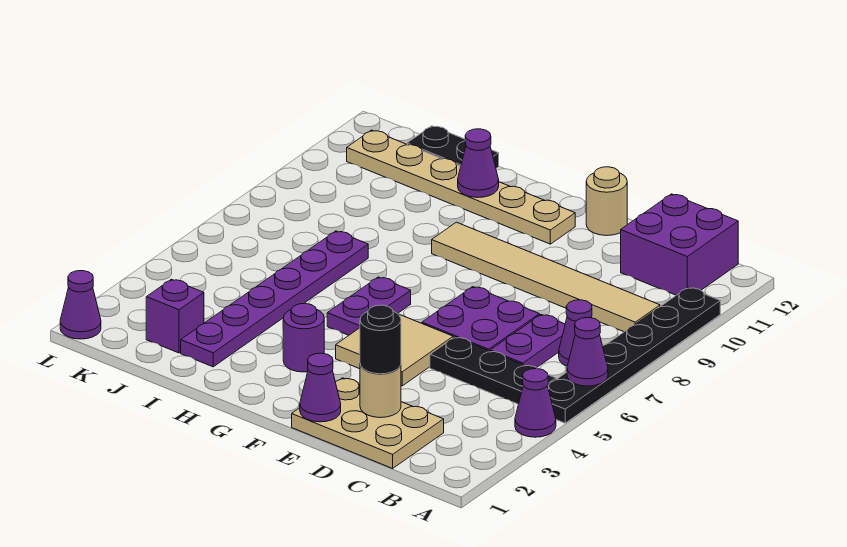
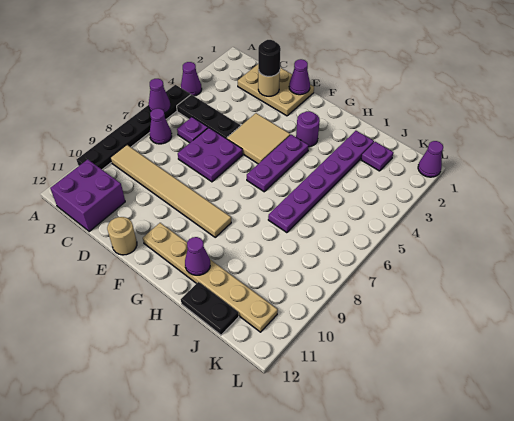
purple plate C6:C7 level 1 -> purple plate C6 level 1
purple plate G5:G6 level 1 -> purple plate G4:G6 level 1
purple brick J2 level 1 -> purple plate J2 level 1

